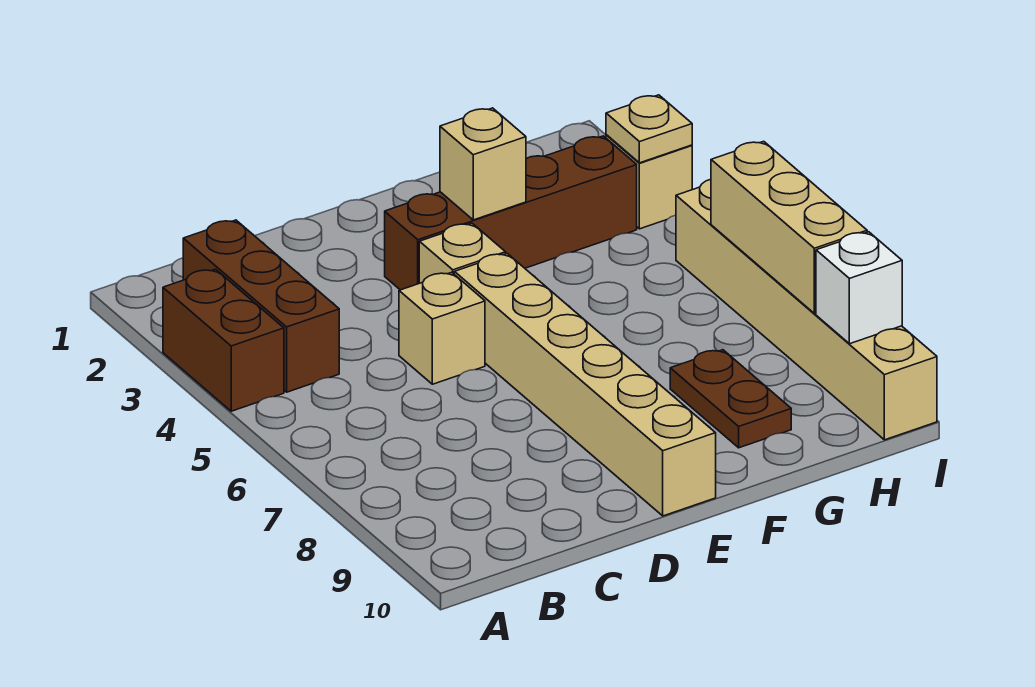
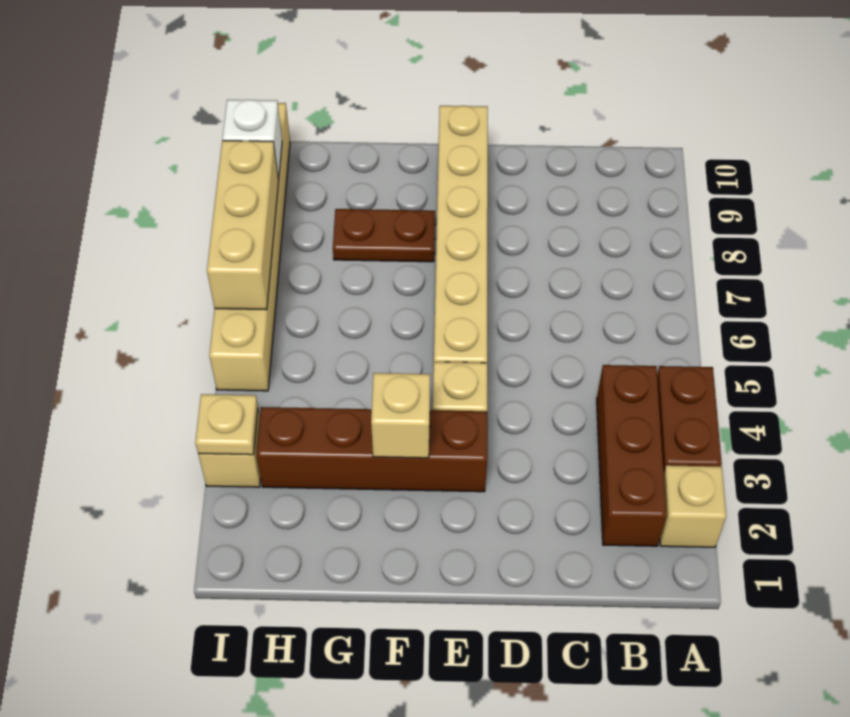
tan brick D5 level 1 -> tan brick A2 level 1
brown plate G8:G9 level 1 -> brown plate F8:G8 level 1

